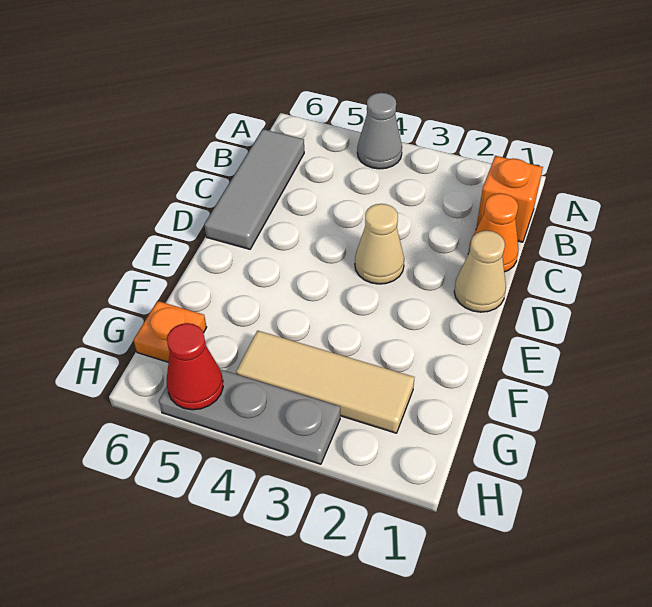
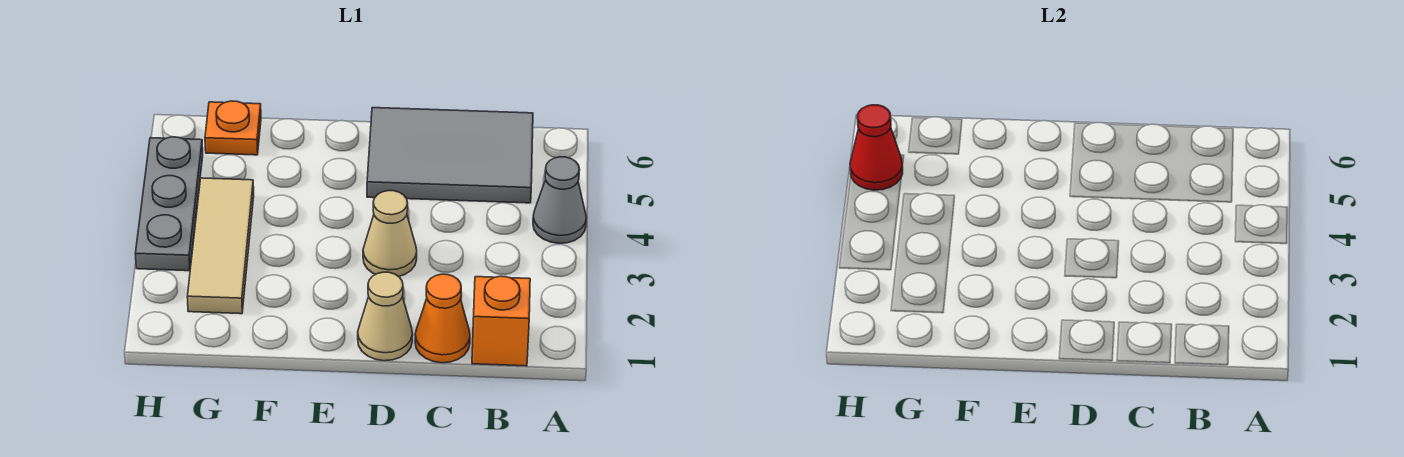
grey tile B6:D6 level 1 -> grey tile B5:D6 level 1

